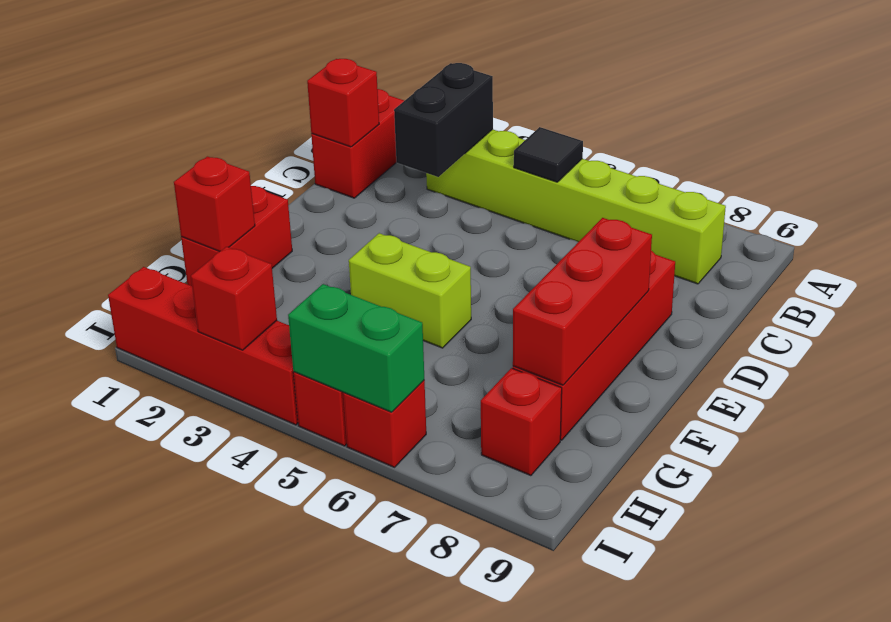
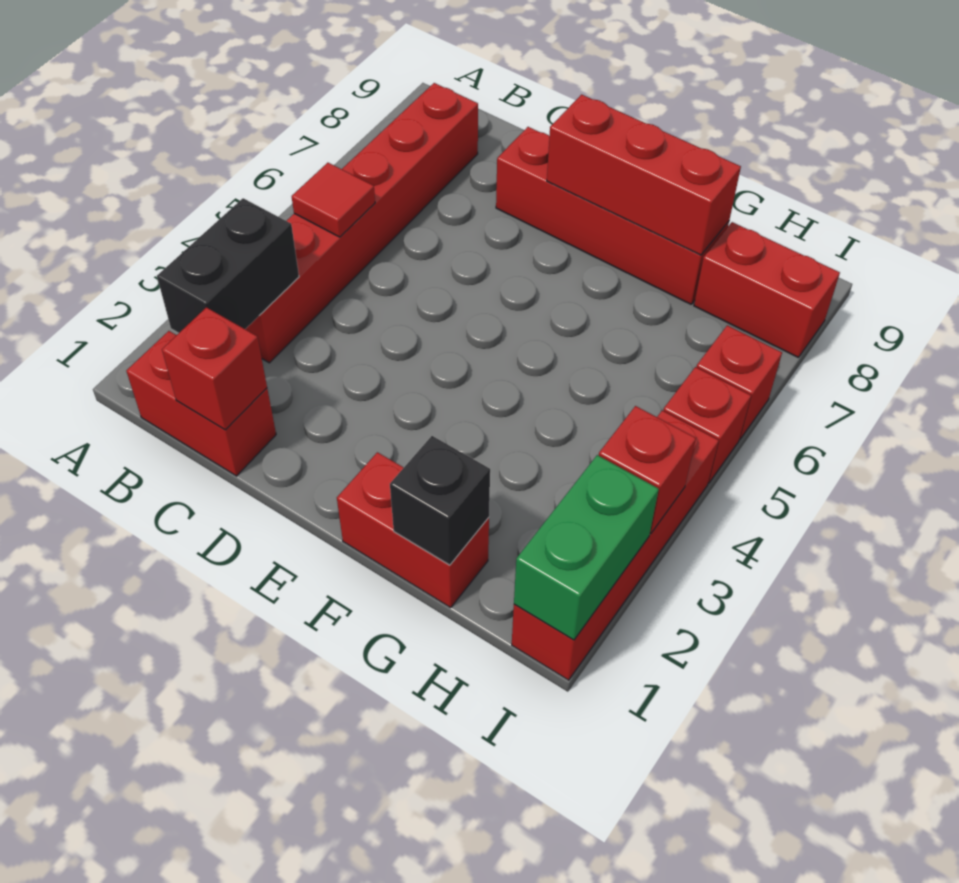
lime brick B3:B8 level 1 -> red brick B3:B8 level 1
black brick B3:C3 level 2 -> black brick B2:B3 level 2
black tile B5 level 2 -> red tile B5 level 2
lime brick F4:F5 level 1 -> none
red brick G1 level 2 -> black brick G1 level 2
red brick H8 level 1 -> red brick H8:I8 level 1
green brick I5:I6 level 2 -> green brick I1:I2 level 2

